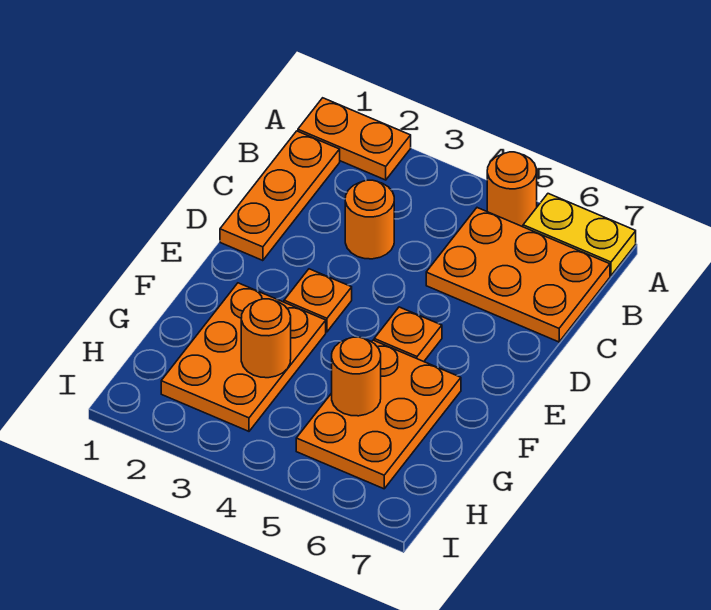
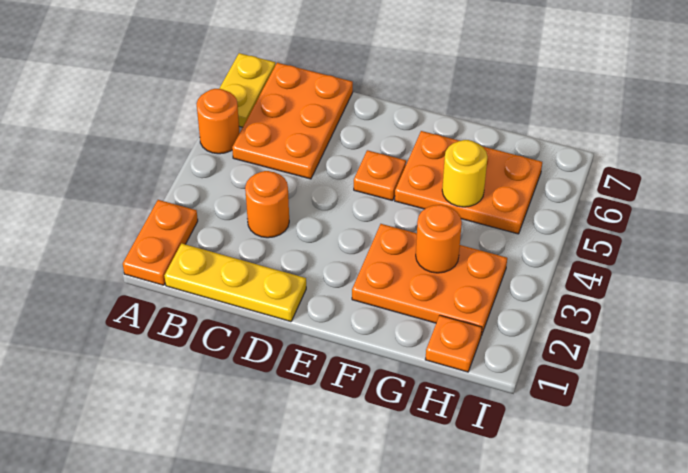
orange plate B1:D1 level 1 -> yellow plate B1:D1 level 1
orange plate E3 level 1 -> orange plate H1 level 1
orange round brick G5 level 2 -> yellow round brick G5 level 2

